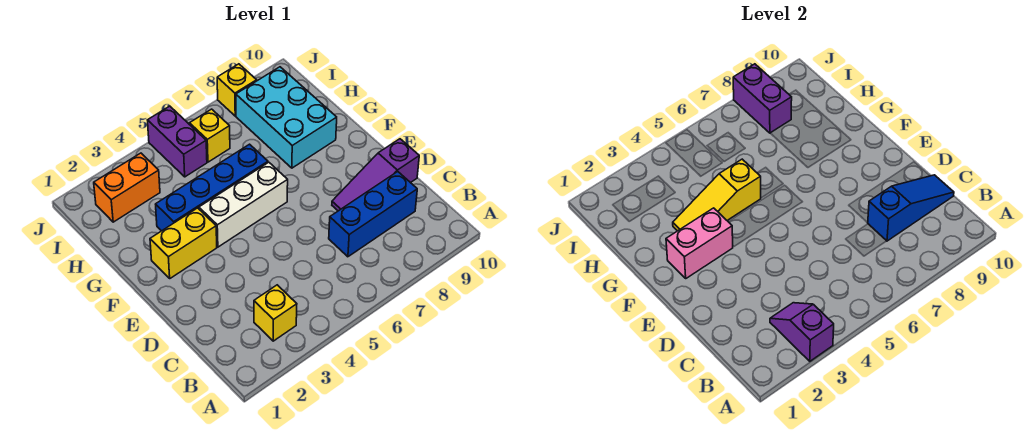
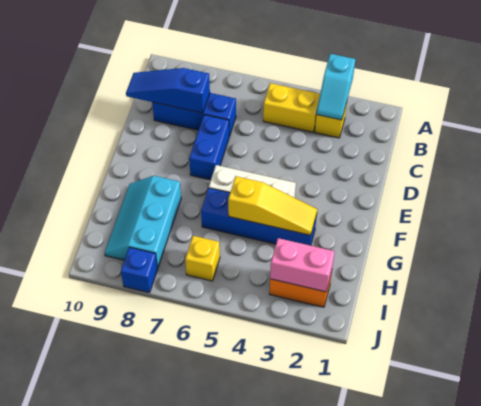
purple slope A3:B3 level 2 top A -> cyan slope A3:B3 level 2 top A
none -> blue brick D7:E7 level 1
purple slope D8:D10 level 1 top 10 -> none
yellow brick F2:F3 level 1 -> yellow brick B4:B5 level 1
pink brick F2:F3 level 2 -> pink brick I2:I3 level 2
cyan brick G8:I9 level 1 -> cyan slope G8:I9 level 1 top 8
purple brick I5:J5 level 1 -> none
purple brick I8:J8 level 2 -> none
yellow brick J8 level 1 -> blue brick J8 level 1

